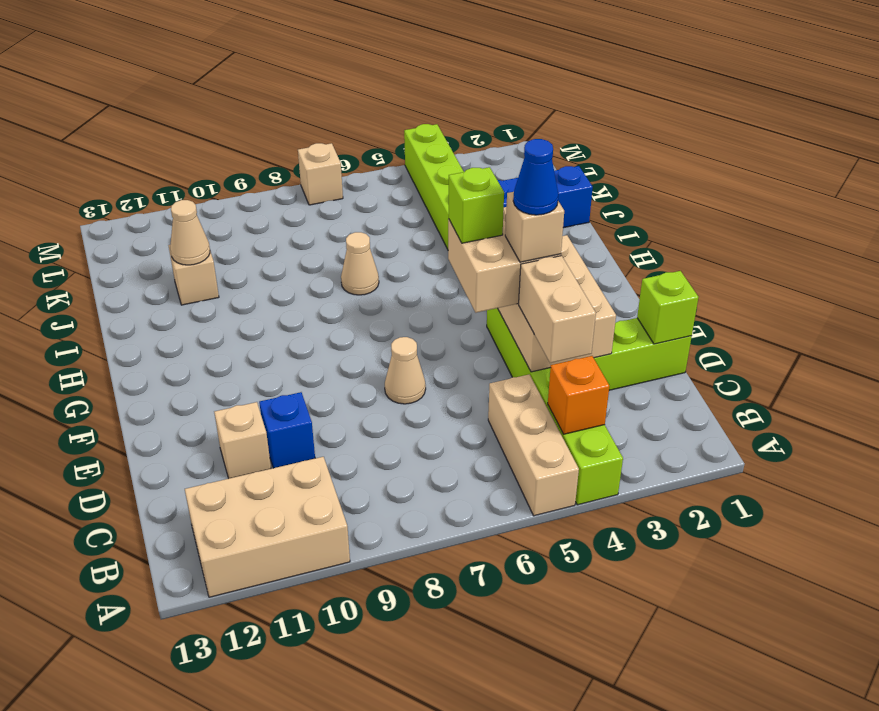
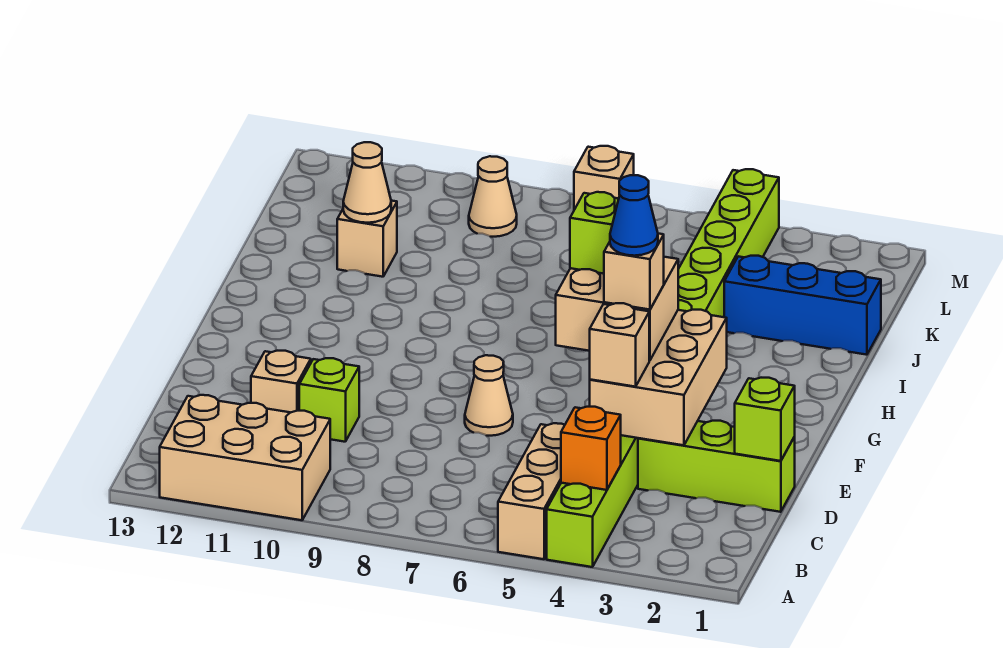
tan brick C4:D4 level 3 -> tan brick D4 level 3
blue brick D10 level 1 -> lime brick D10 level 1
tan cone I7 level 1 -> tan cone L9 level 1

